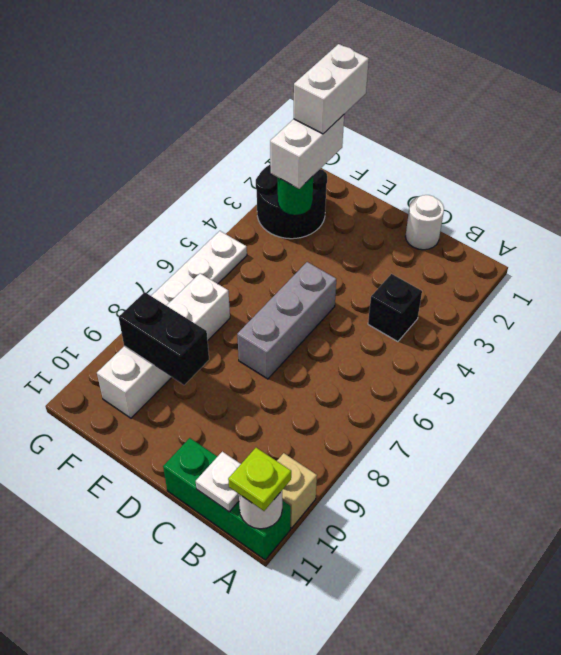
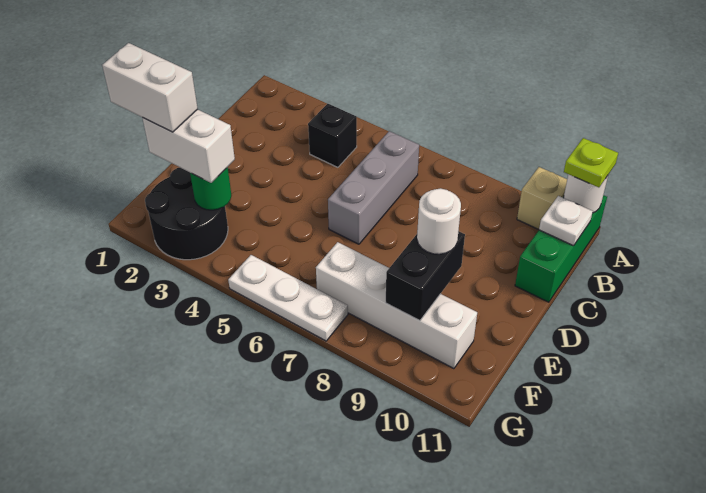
white round brick C1 level 1 -> white round brick E9 level 3
grey brick D5:D7 level 1 -> grey brick B6:D6 level 1

